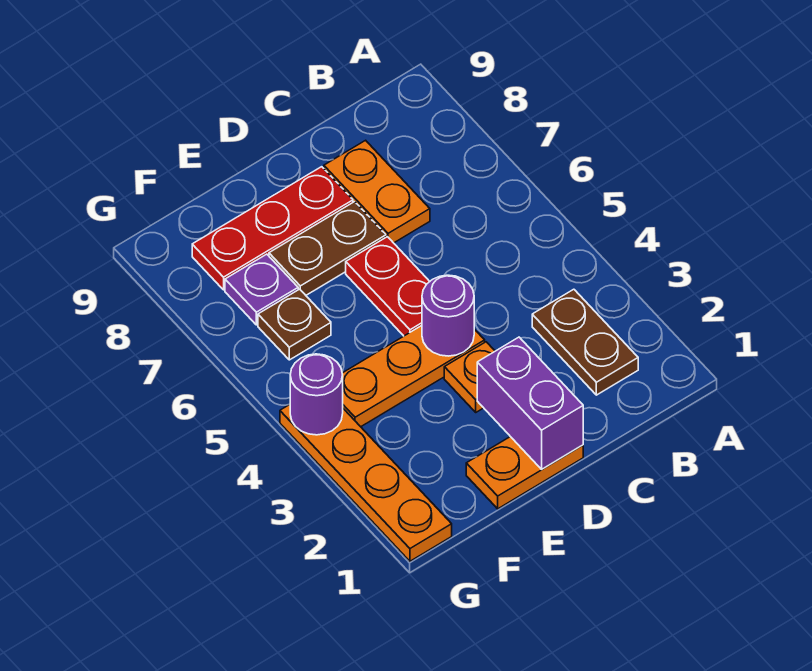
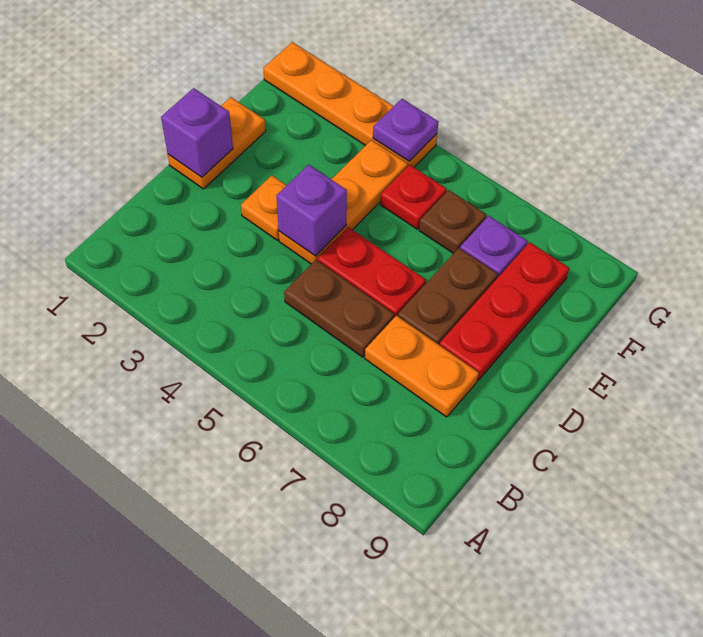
brown plate B2:B3 level 1 -> brown plate C5:C6 level 1
purple brick D1:D2 level 2 -> purple brick D1 level 2
purple round brick D4 level 2 -> purple brick D4 level 2
none -> red plate F5 level 1
purple round brick G4 level 2 -> purple plate G4 level 2

